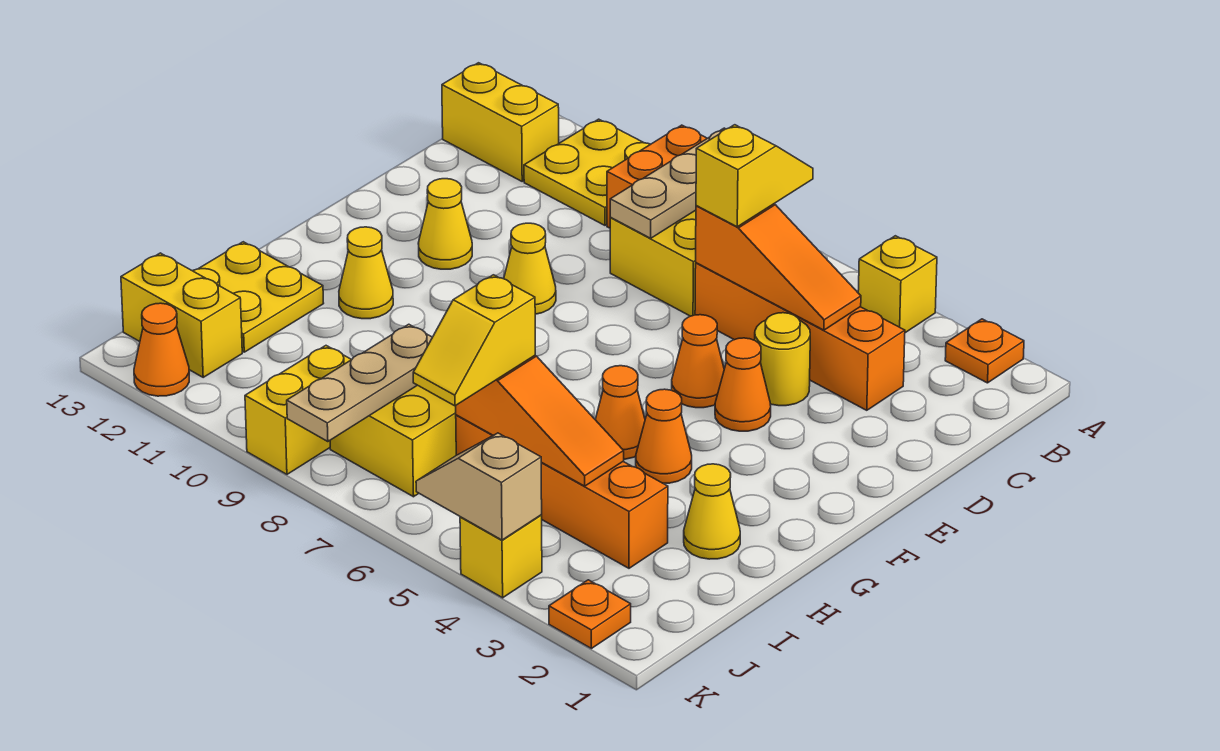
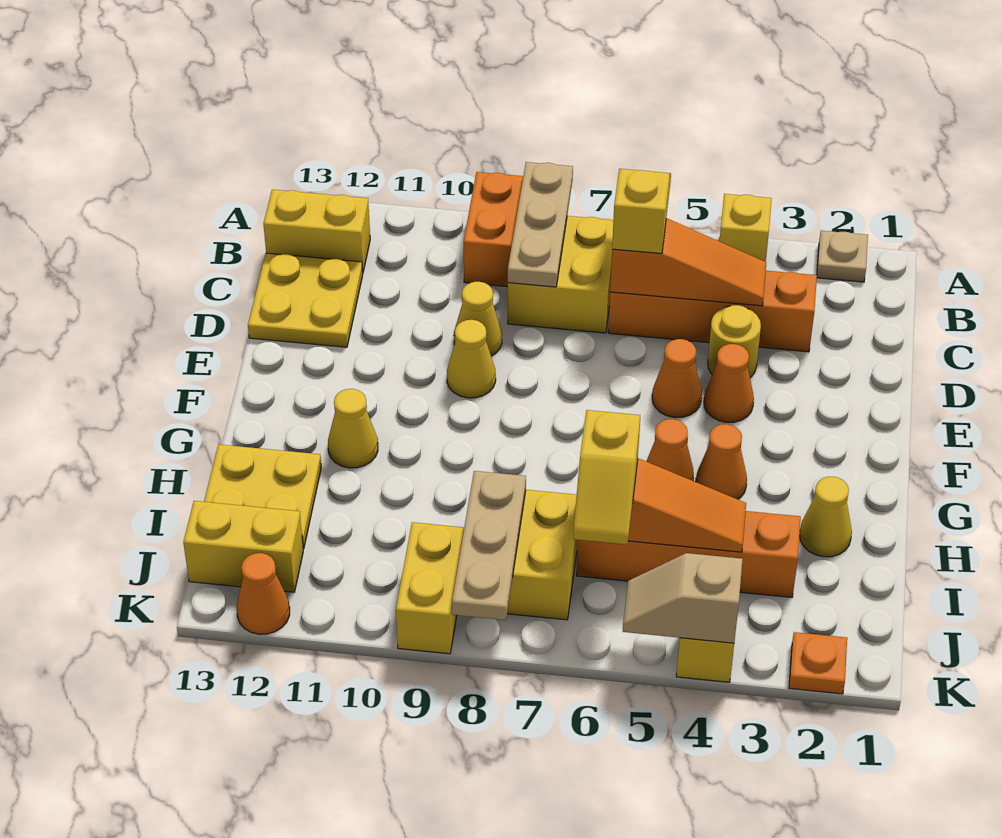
orange plate A2 level 1 -> tan plate A2 level 1
yellow plate A10:B11 level 1 -> yellow plate C12:D13 level 1
yellow cone E11 level 1 -> yellow cone D9 level 1

